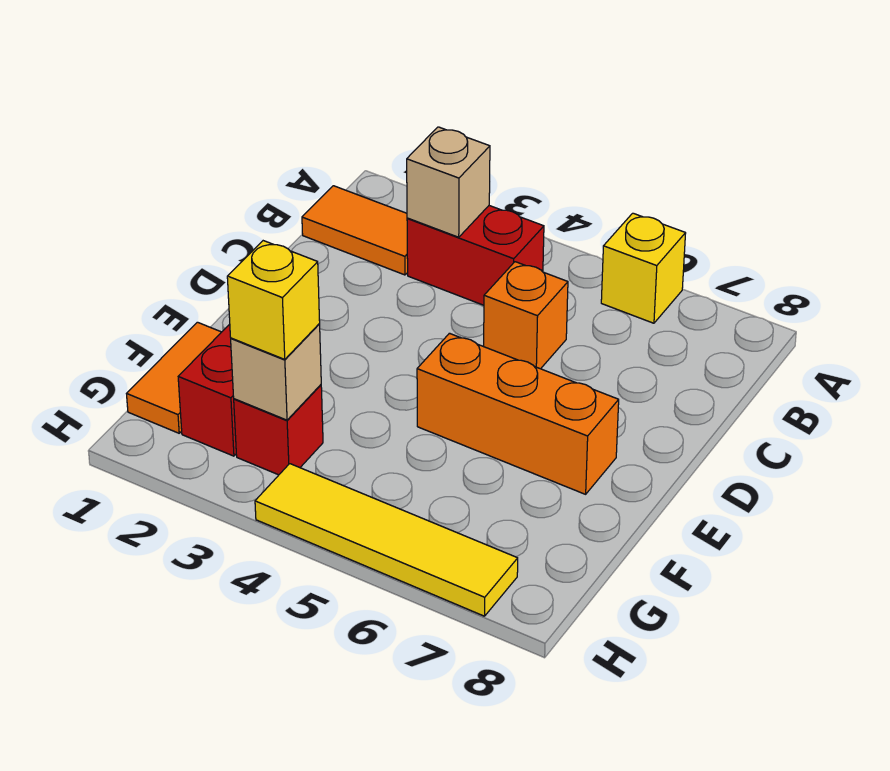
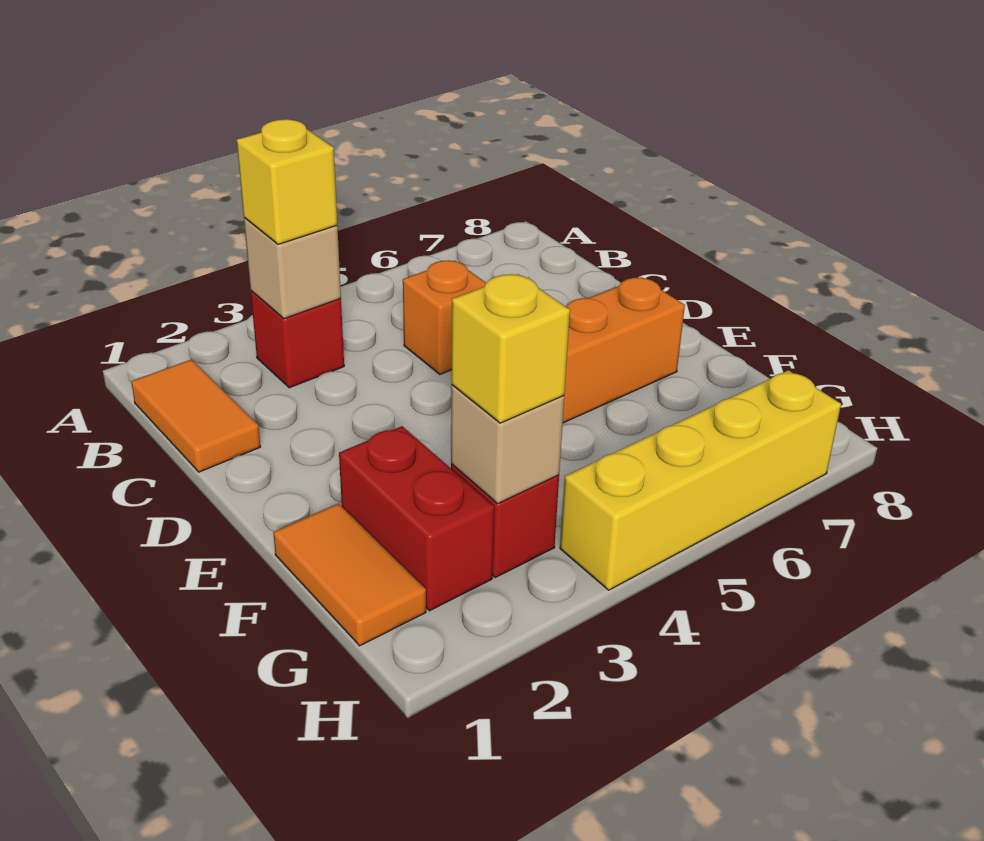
yellow brick A6 level 1 -> yellow brick B3 level 3
orange tile B1:B2 level 1 -> orange tile B1:C1 level 1
red brick B3:B4 level 1 -> red brick B3 level 1
yellow tile H4:H7 level 1 -> yellow brick H4:H7 level 1

